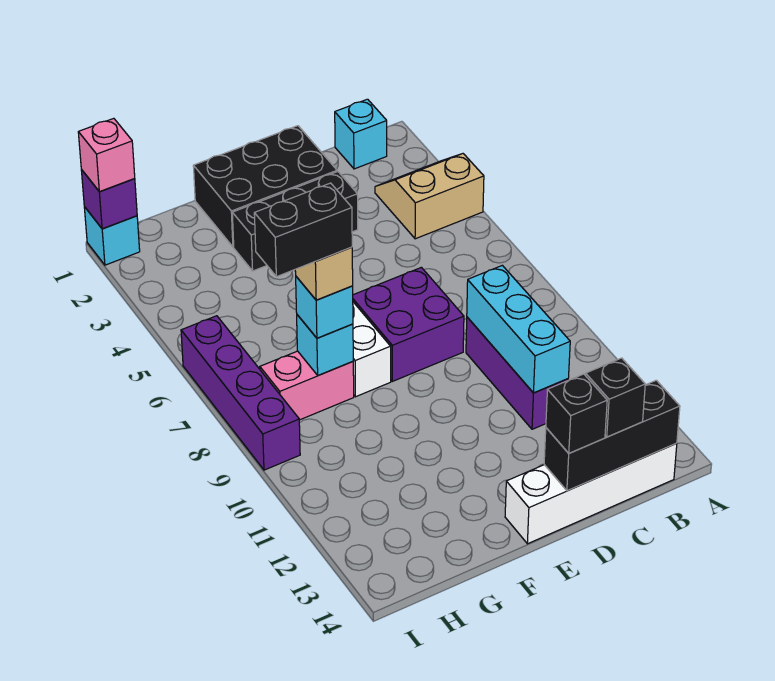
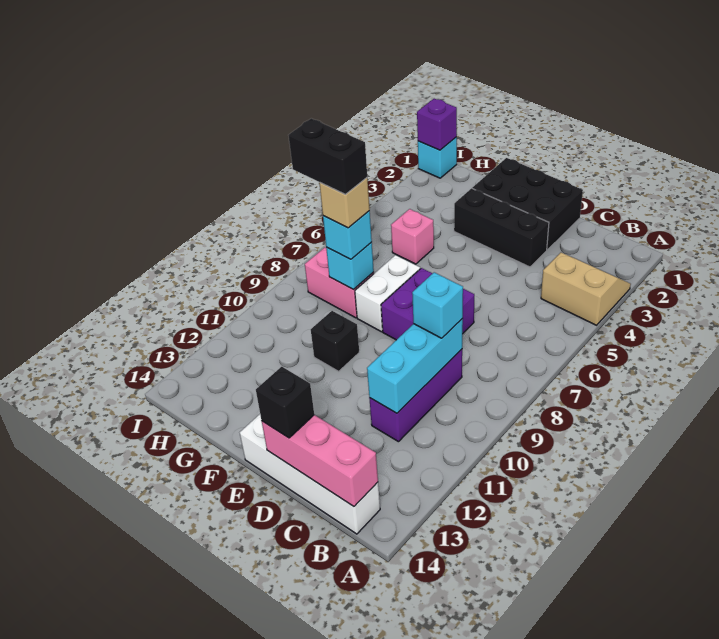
cyan brick B1 level 1 -> cyan brick C9 level 3
black brick B14:D14 level 2 -> pink brick B14:D14 level 2
black brick C14 level 3 -> black brick F10 level 1
pink brick I1 level 3 -> pink brick G5 level 1
purple brick I6:I9 level 1 -> none

